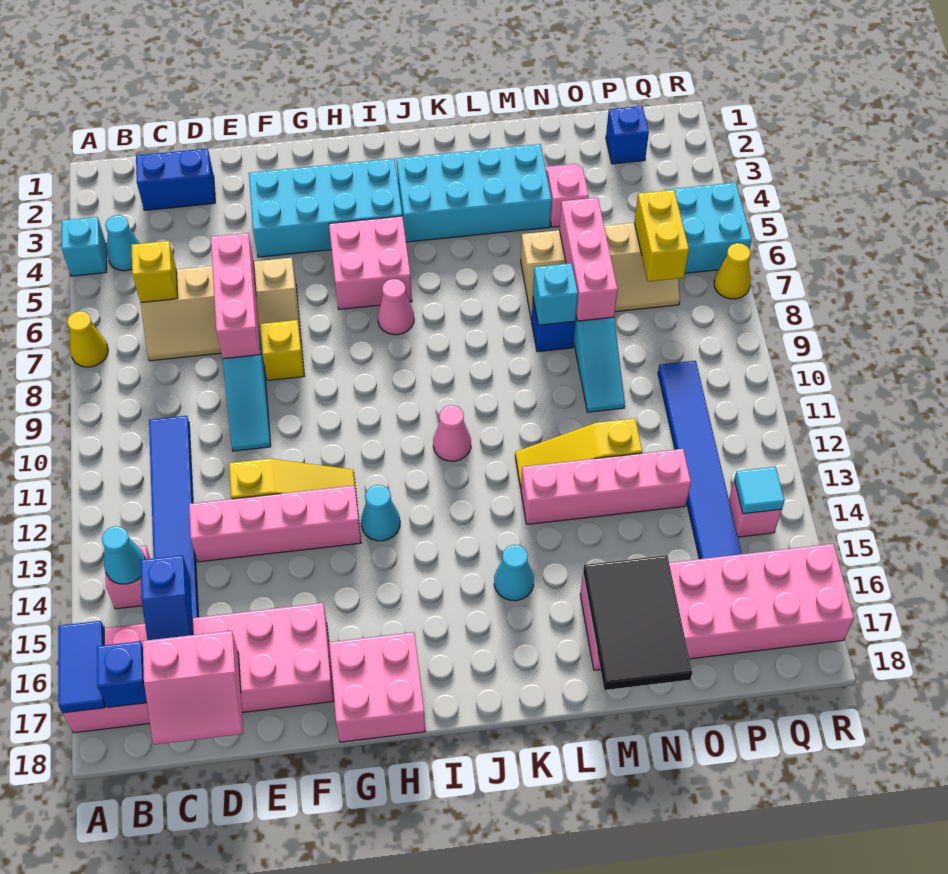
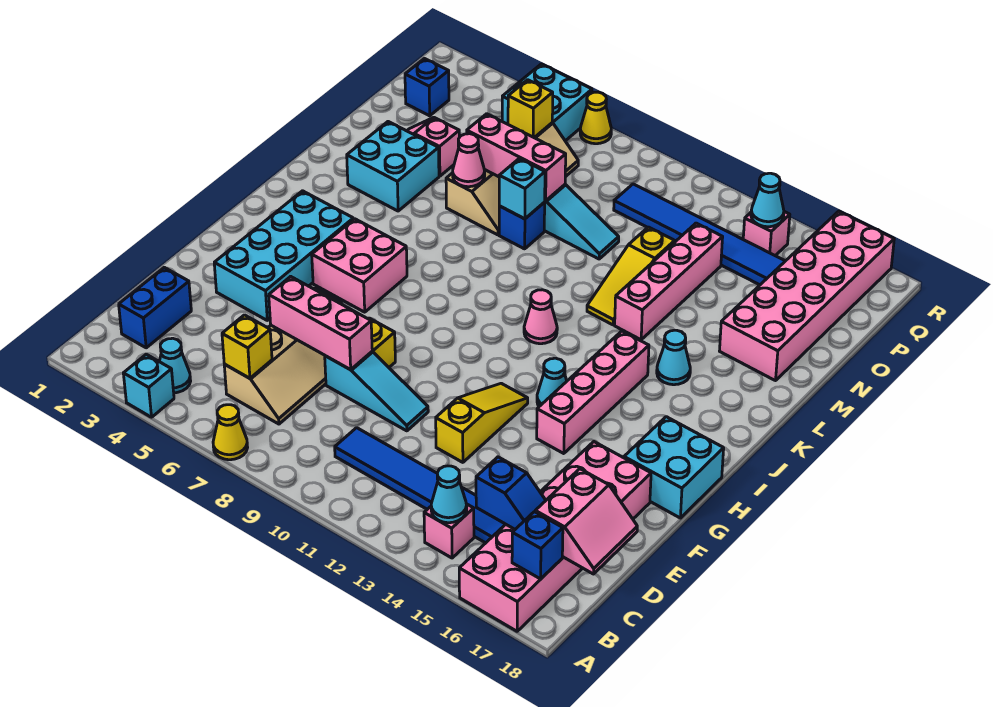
blue tile A16:A17 level 2 -> none
pink brick D13:G13 level 1 -> pink brick G14:J14 level 1
pink brick G17:H18 level 1 -> cyan brick G17:H18 level 1
pink cone I7 level 1 -> pink cone M6 level 2
cyan brick J3:M4 level 1 -> cyan brick L3:M4 level 1
black tile M16:N18 level 2 -> none
yellow brick P6:P7 level 2 -> yellow brick P6 level 2
cyan tile Q14 level 2 -> cyan cone Q14 level 2

